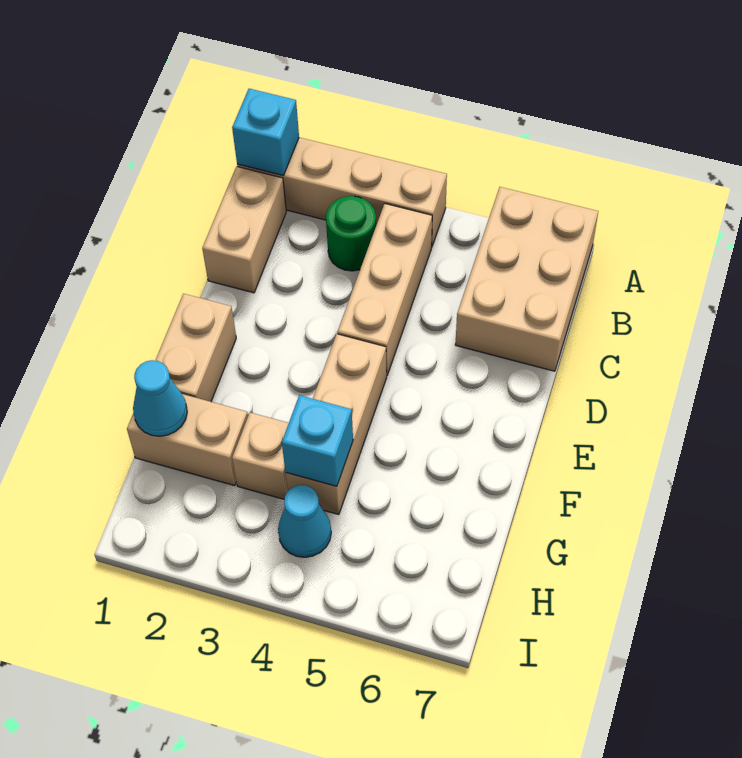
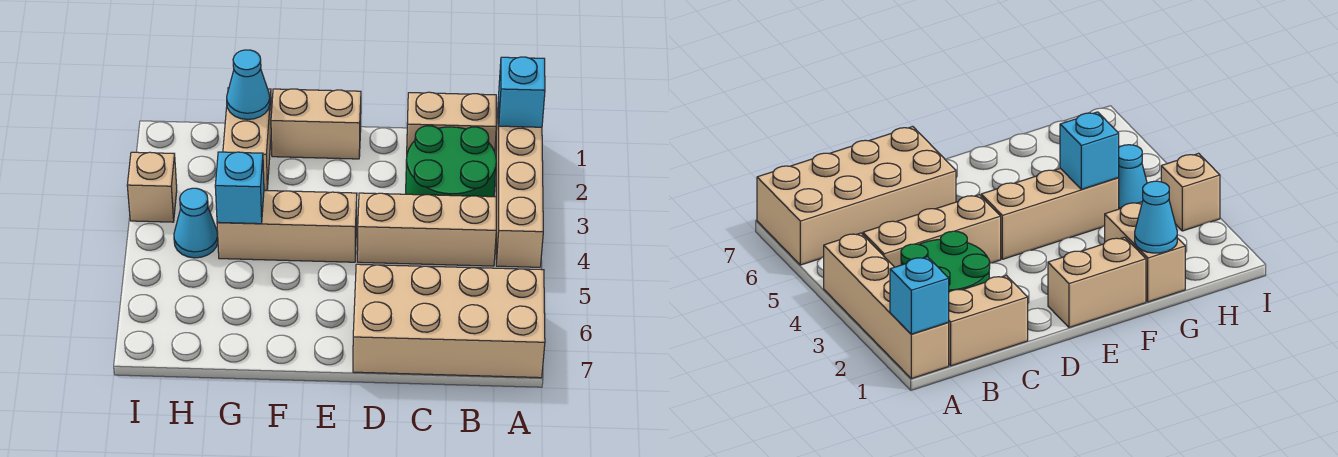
tan brick A6:C7 level 1 -> tan brick A6:D7 level 1
green round brick B3 level 1 -> green round brick B2:C3 level 1
tan brick G3 level 1 -> tan brick I3 level 1

